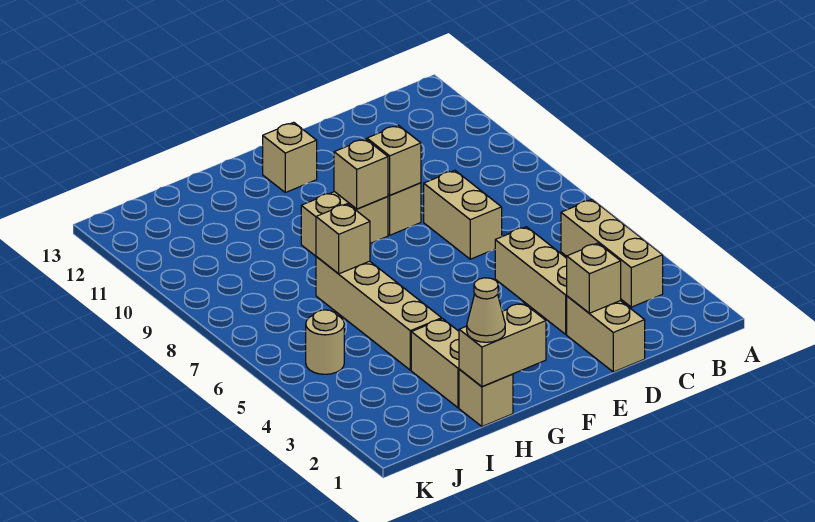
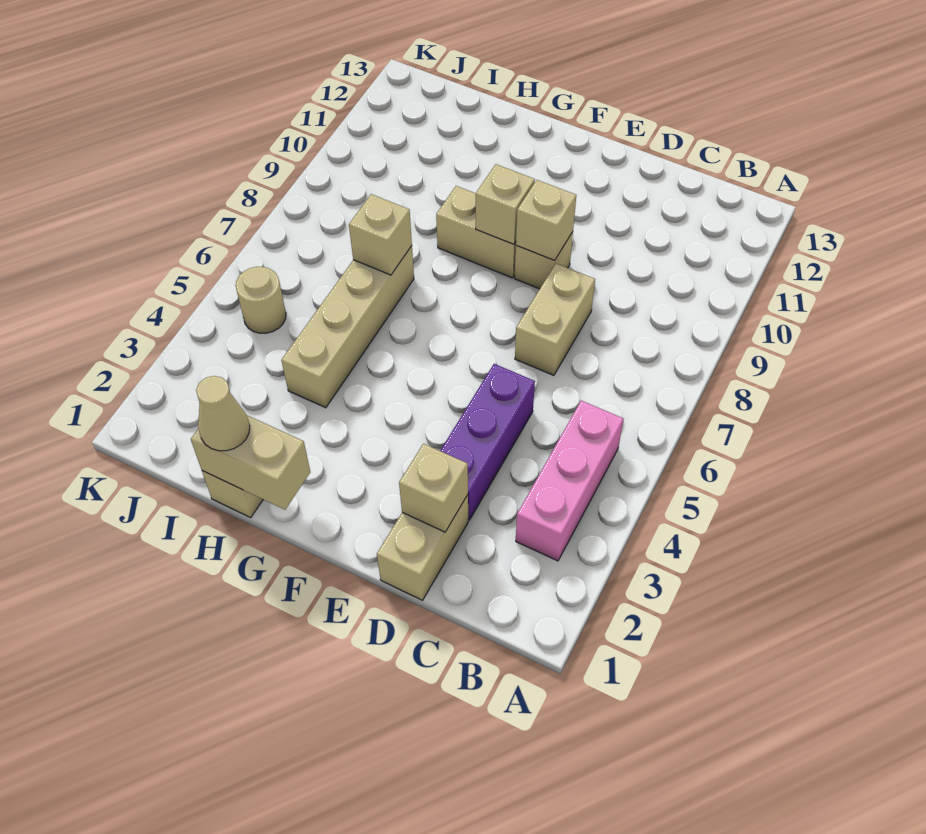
tan brick B3:B5 level 1 -> pink brick B3:B5 level 1
tan brick D3:D5 level 1 -> purple brick D3:D5 level 1
tan brick F12 level 1 -> none
tan brick H2:H3 level 1 -> none

